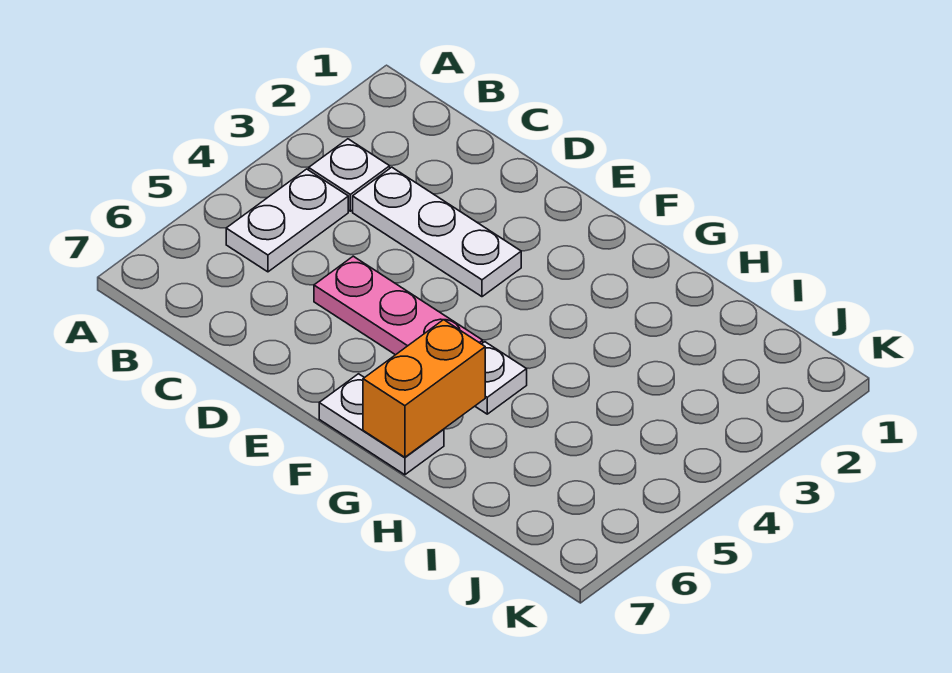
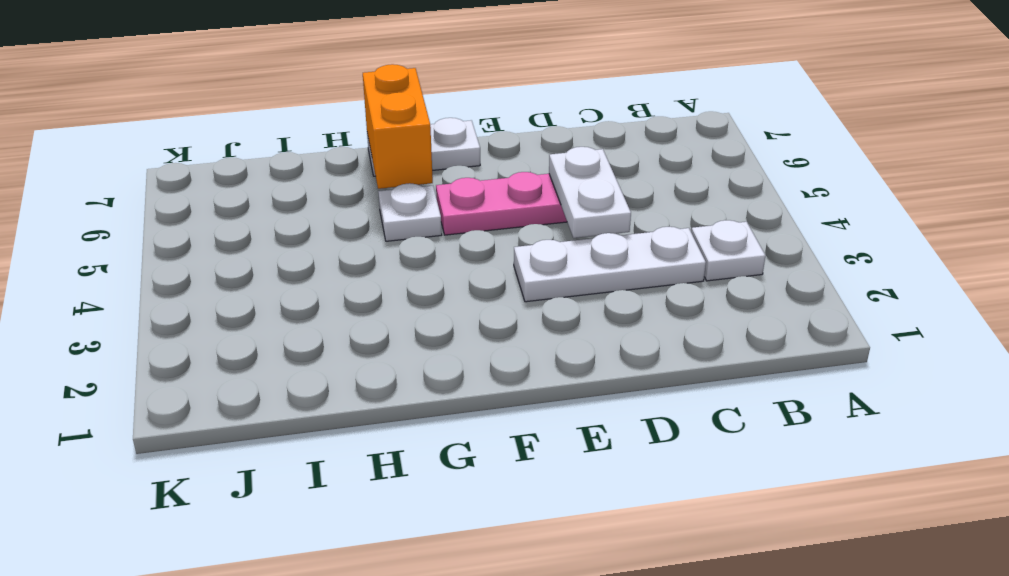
white plate B4:B5 level 1 -> white plate D4:D5 level 2

